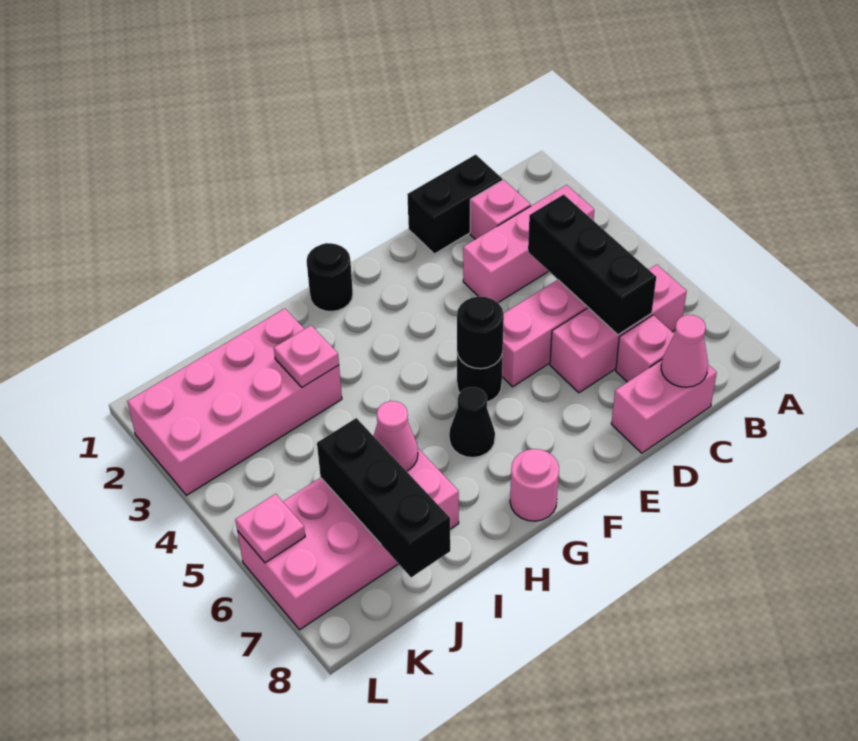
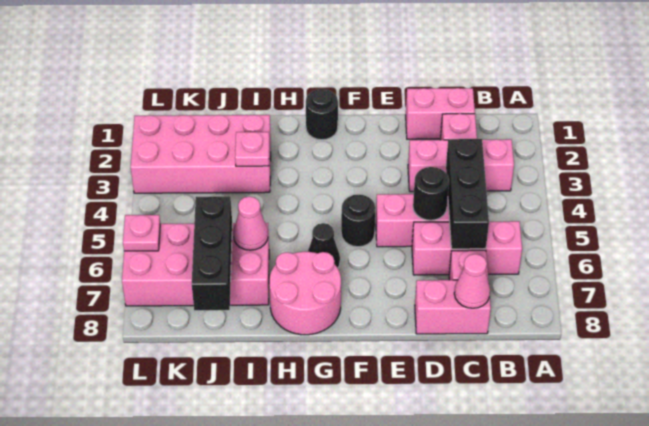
black brick C1:D1 level 1 -> pink brick C1:D1 level 1
black round brick F5 level 2 -> black round brick D5 level 2
pink round brick G8 level 1 -> pink round brick G7:H8 level 1

